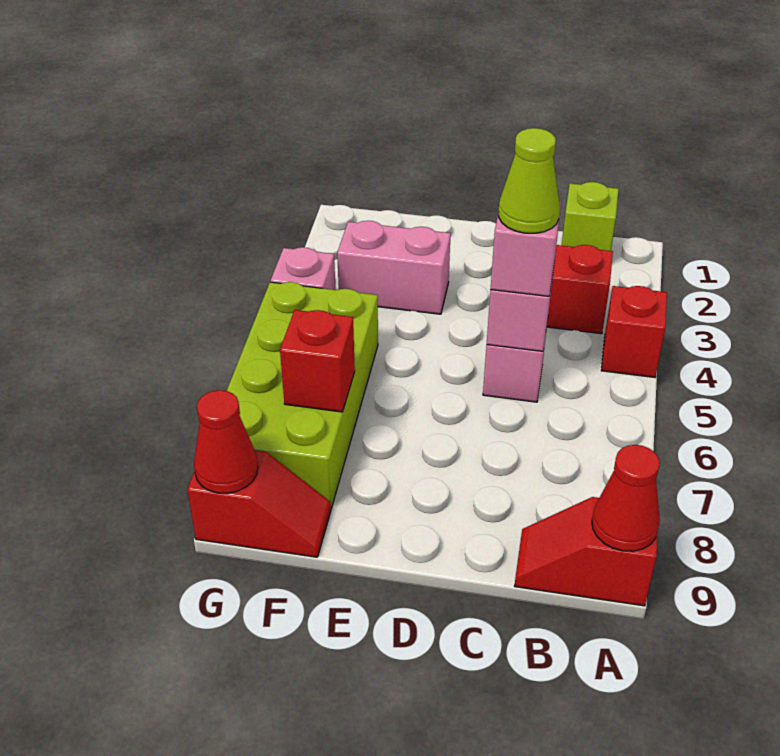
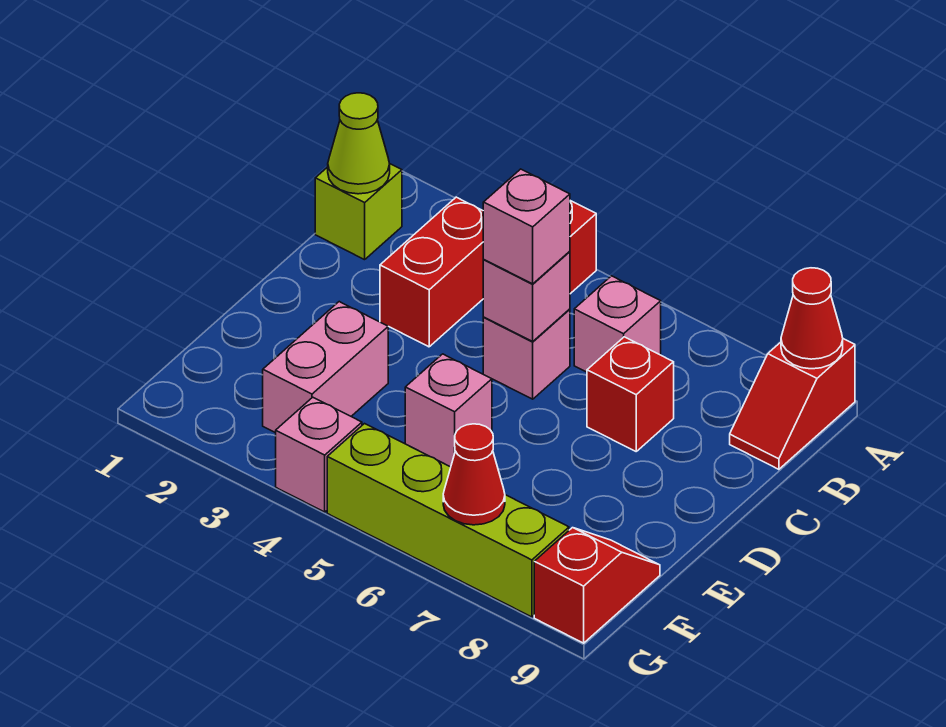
none -> pink brick B6 level 1
lime cone C5 level 4 -> lime cone B1 level 2
none -> pink brick E5 level 1
lime brick F5:G8 level 1 -> lime brick G5:G8 level 1
red brick F7 level 2 -> red brick C7 level 1
red cone G9 level 2 -> red cone G7 level 2

